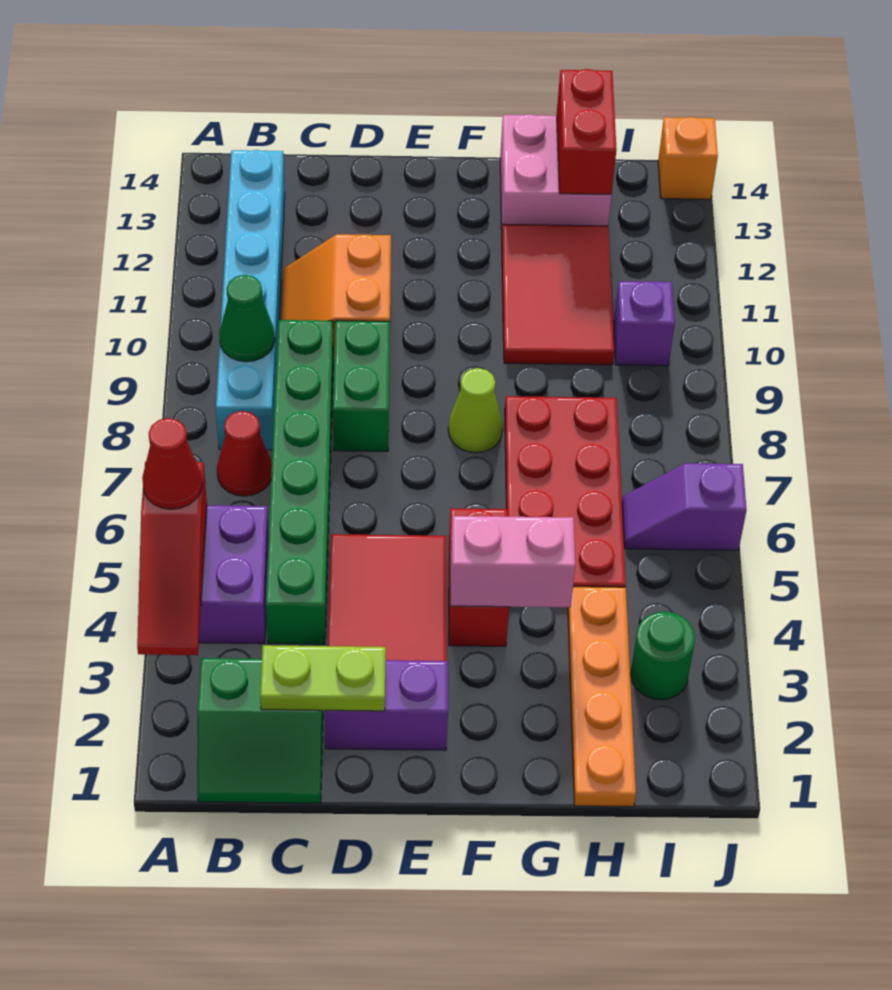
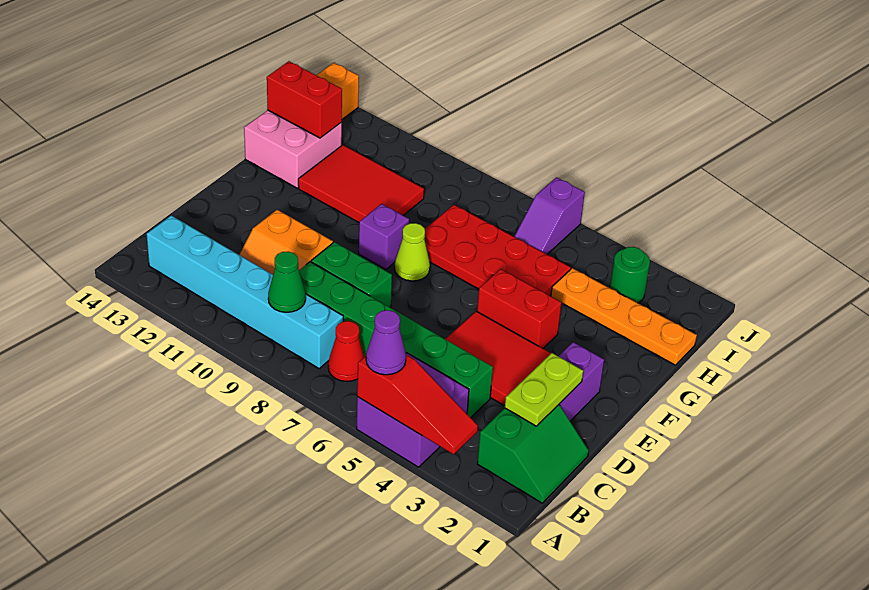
red cone A5 level 3 -> purple cone A5 level 3
pink brick F4:G4 level 2 -> none
purple brick I10 level 1 -> purple brick F9 level 1

